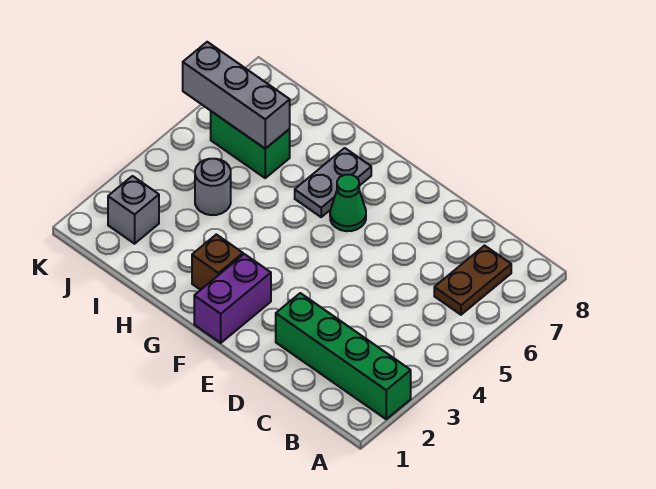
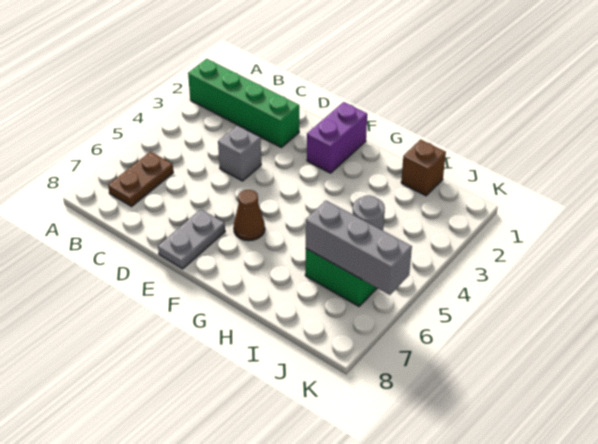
green cone F6 level 1 -> brown cone F6 level 1
brown brick G2 level 1 -> brown brick I1 level 1
grey plate G6:G7 level 1 -> grey plate E7:E8 level 1
grey brick J2 level 1 -> grey brick D4 level 1

